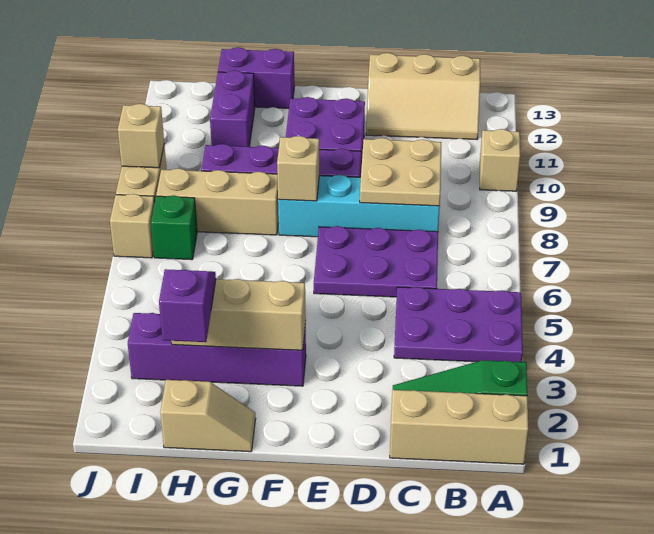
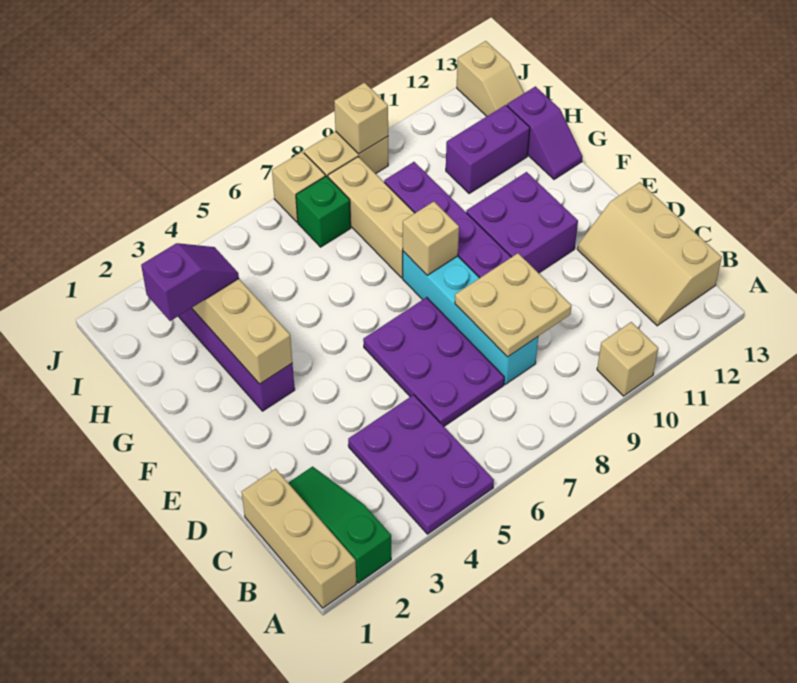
tan slope G1:H1 level 1 top H -> tan slope I13:J13 level 1 top J
purple brick G13:H13 level 1 -> purple slope G13:H13 level 1 top H

